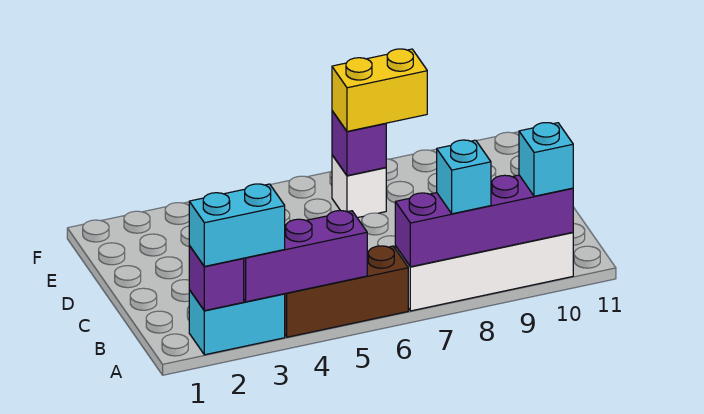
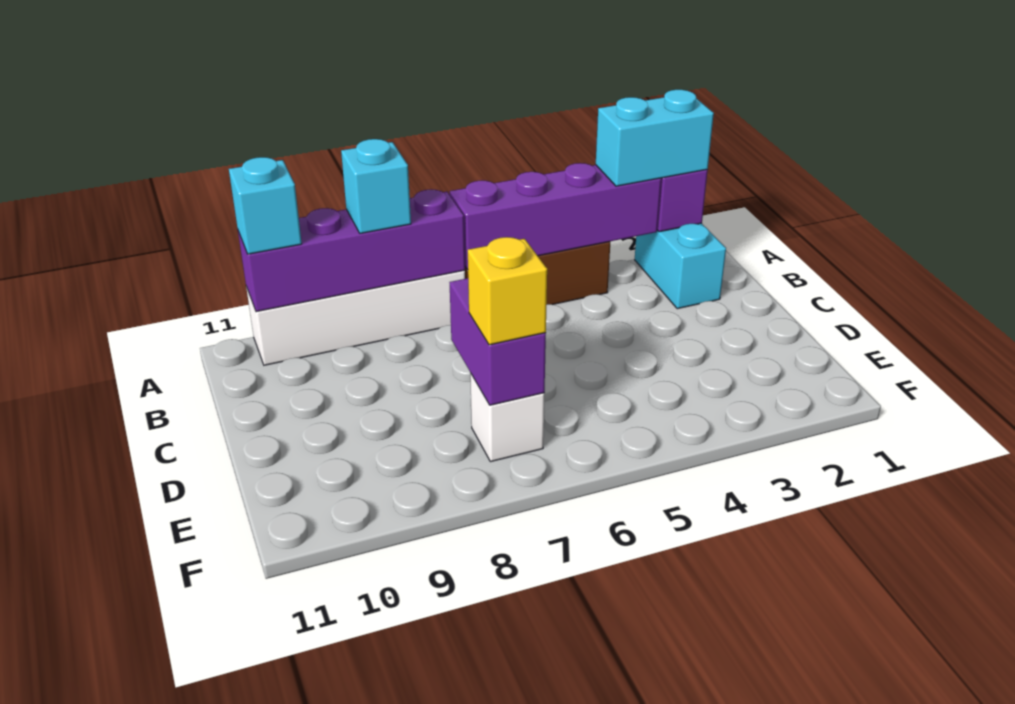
cyan brick A2:A3 level 1 -> cyan brick A2:B2 level 1
purple brick A3:A5 level 2 -> purple brick A3:A6 level 2
purple brick E7 level 2 -> purple brick D7:E7 level 2
yellow brick E7:E8 level 3 -> yellow brick E7 level 3

